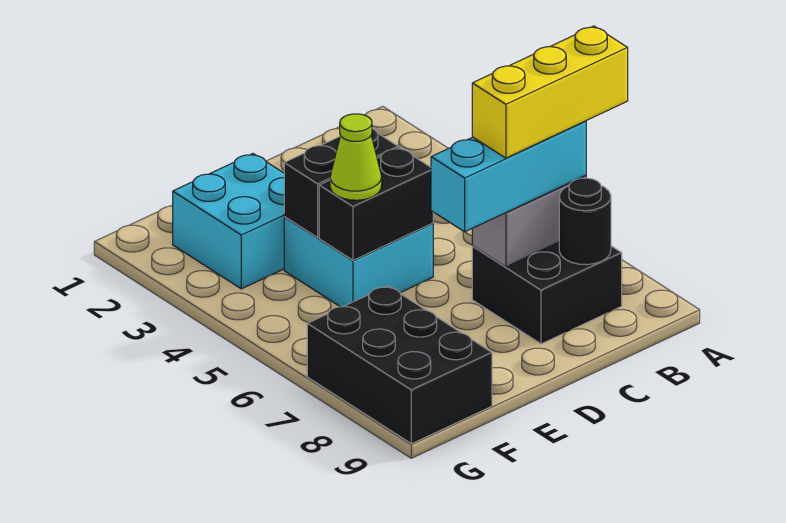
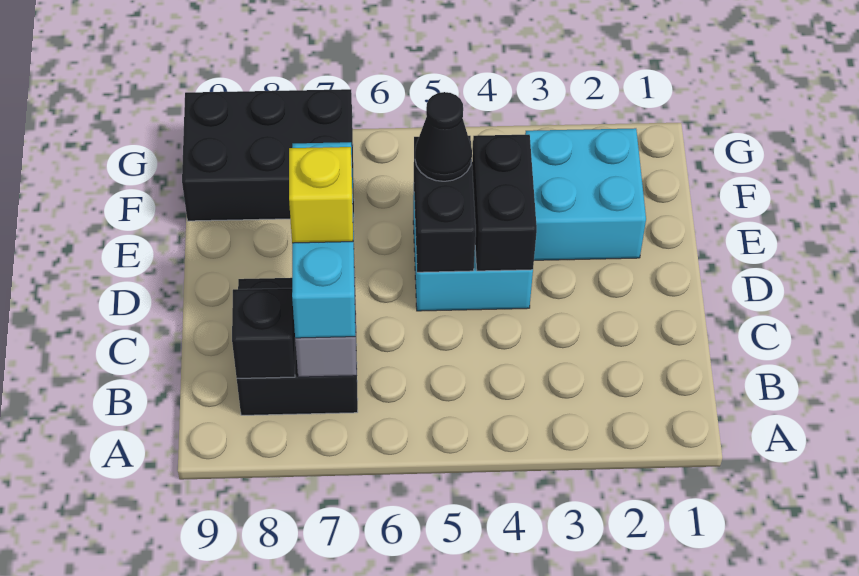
yellow brick A7:C7 level 4 -> yellow brick C7 level 4
black round brick B8 level 2 -> black brick B8 level 2
lime cone E5 level 3 -> black cone E5 level 3

